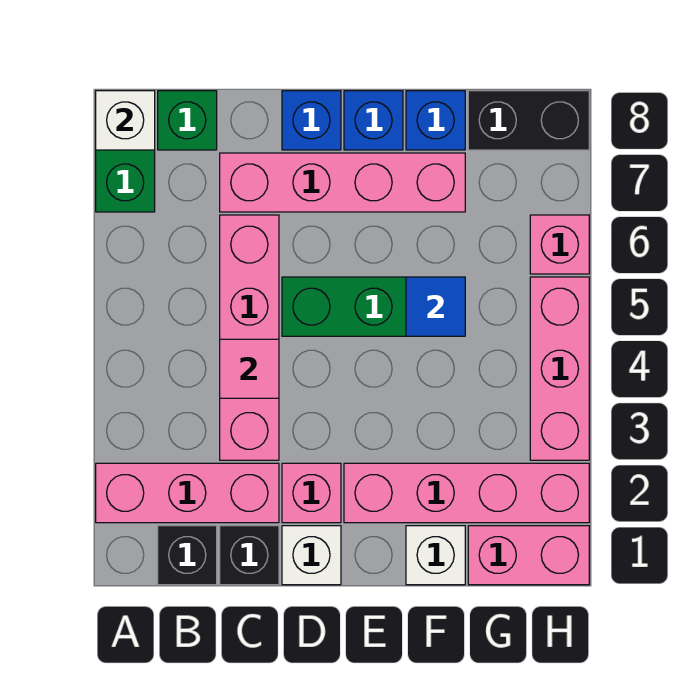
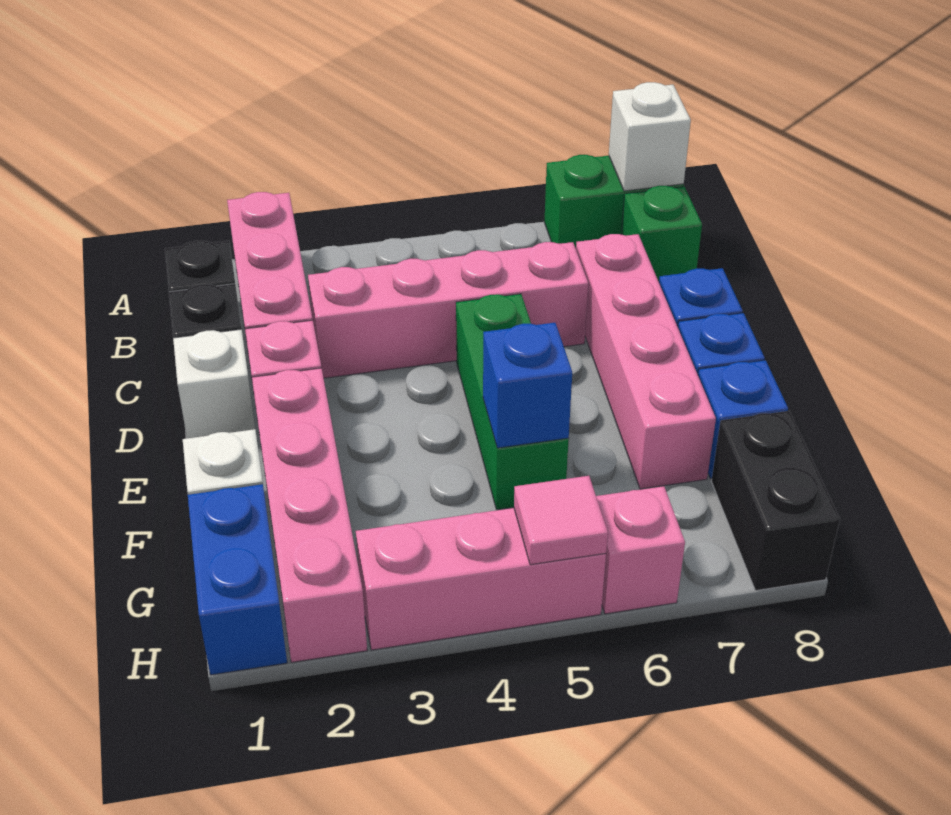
pink tile C4 level 2 -> pink tile H5 level 2
blue tile F5 level 2 -> blue brick F5 level 2
pink brick G1:H1 level 1 -> blue brick G1:H1 level 1

